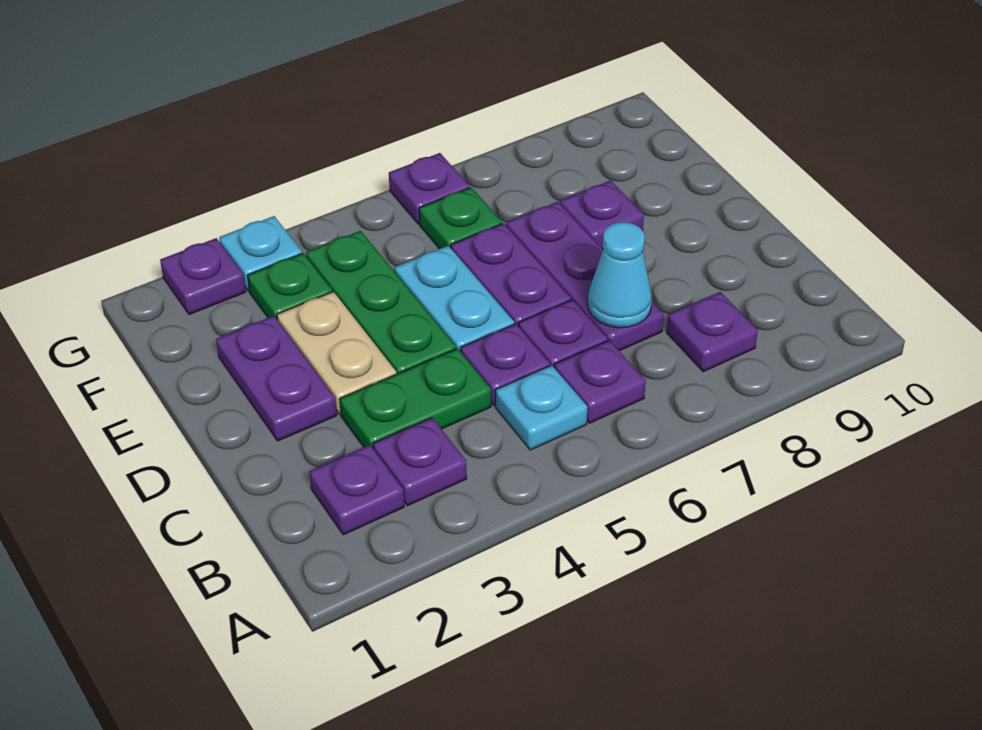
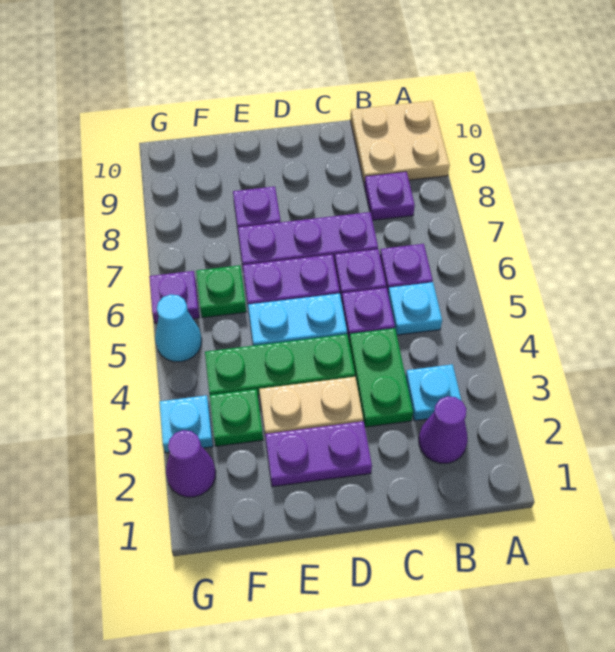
none -> tan plate A9:B10 level 1
purple plate B2 level 1 -> purple cone B2 level 1
purple plate B3 level 1 -> cyan plate B3 level 1
cyan cone C7 level 2 -> cyan cone G5 level 1
purple plate G2 level 1 -> purple cone G2 level 1

